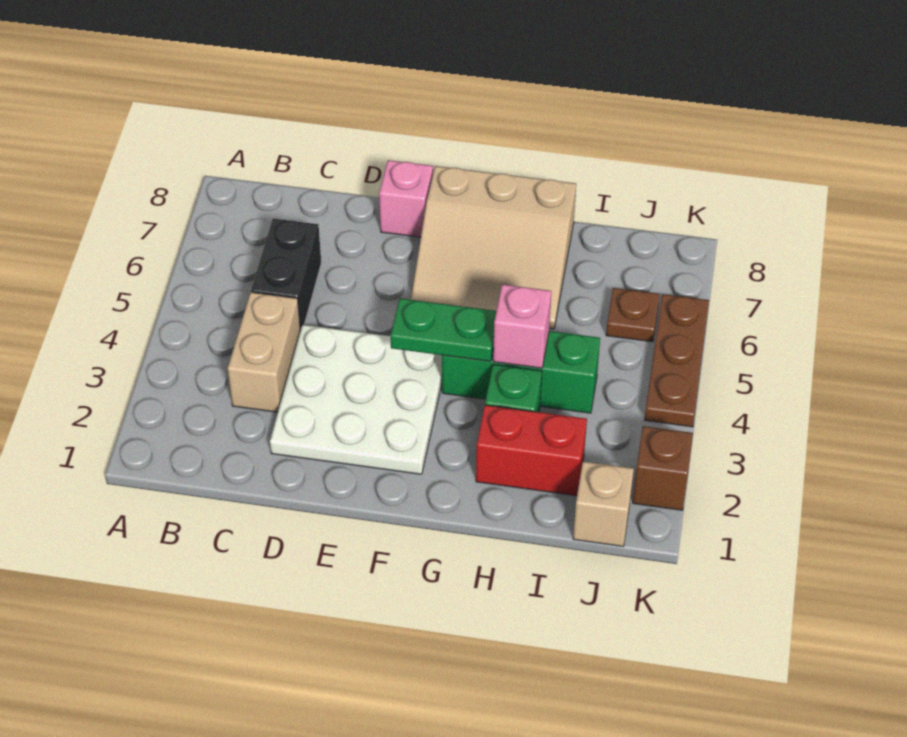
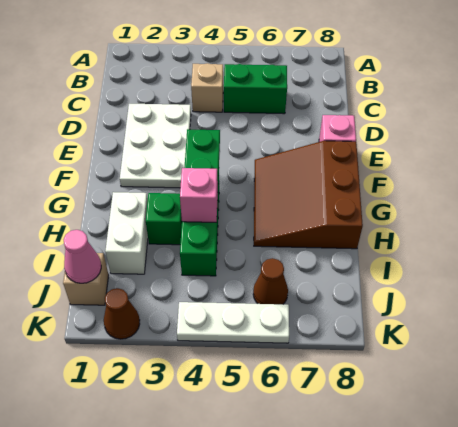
tan brick C3:C4 level 1 -> tan brick C4 level 1
black brick C5:C6 level 1 -> green brick C5:C6 level 1
white plate D2:F4 level 1 -> white plate D2:F3 level 1
tan slope F6:H8 level 1 top 8 -> brown slope F6:H8 level 1 top 8
red brick H2:I2 level 1 -> white brick H2:I2 level 1
none -> pink cone J1 level 2
brown plate J6 level 1 -> brown cone J6 level 1
brown brick K2 level 1 -> brown cone K2 level 1
brown plate K4:K6 level 1 -> white plate K4:K6 level 1

